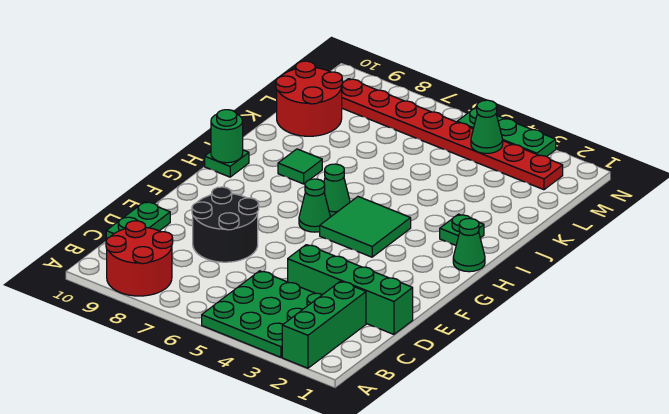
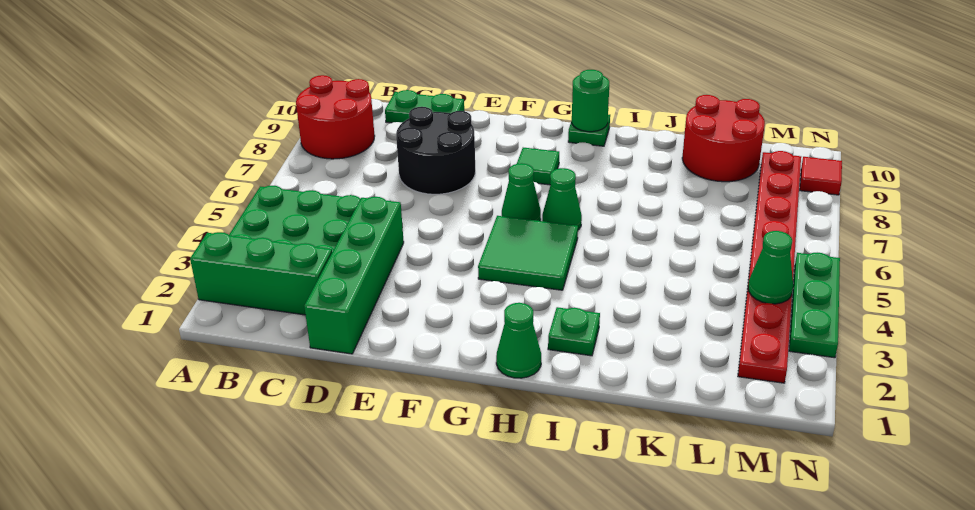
green tile I8 level 1 -> green tile G8 level 1
none -> red tile N9 level 1

